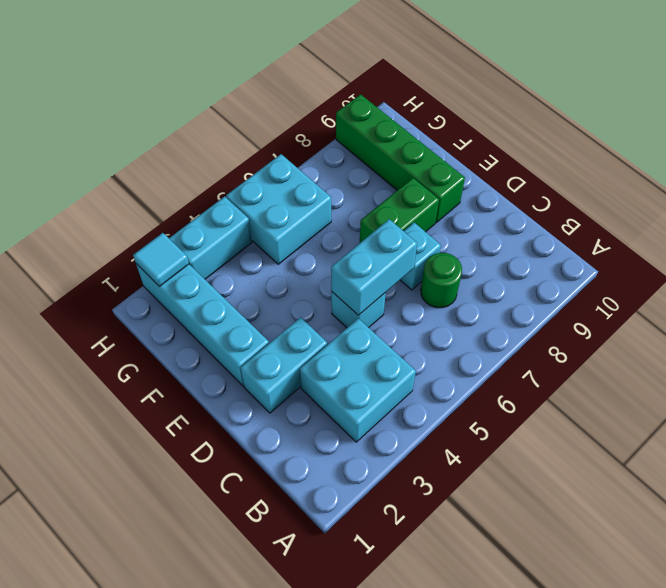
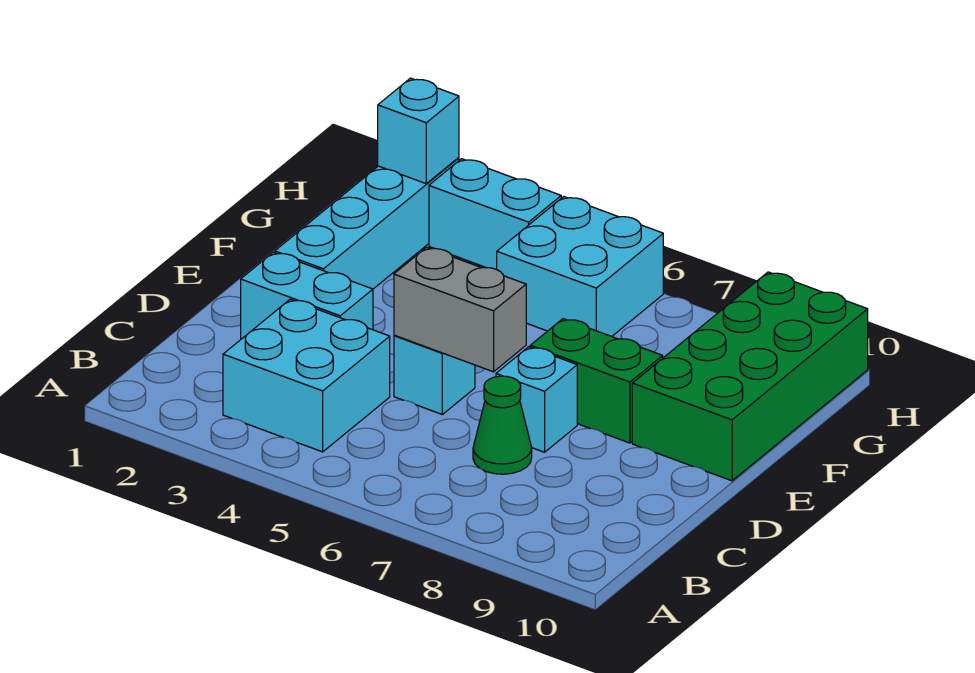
green round brick C7 level 1 -> green cone C7 level 1
cyan brick D5:D6 level 2 -> grey brick D5:D6 level 2
green brick E9:H9 level 1 -> green brick E9:H10 level 1
cyan tile H2 level 2 -> cyan brick H2 level 2

